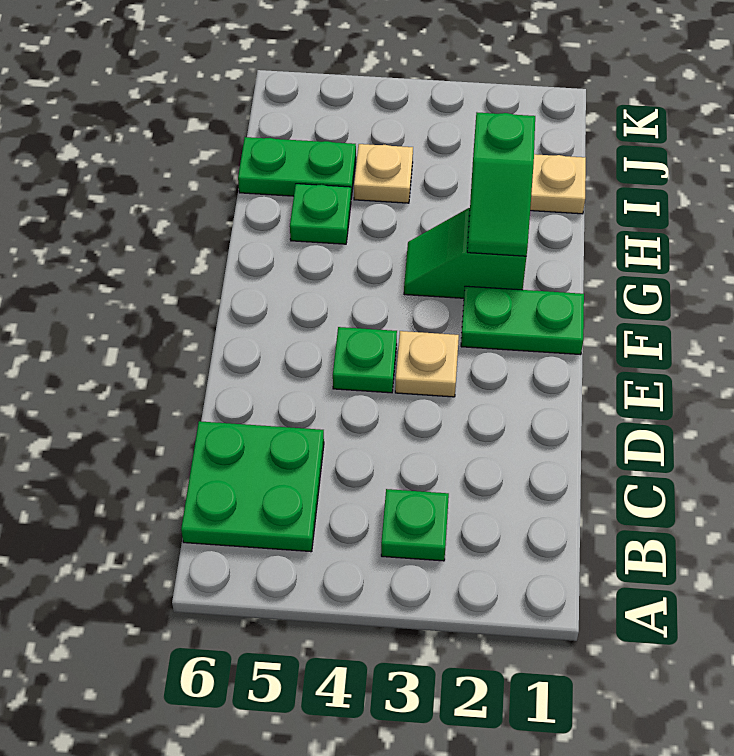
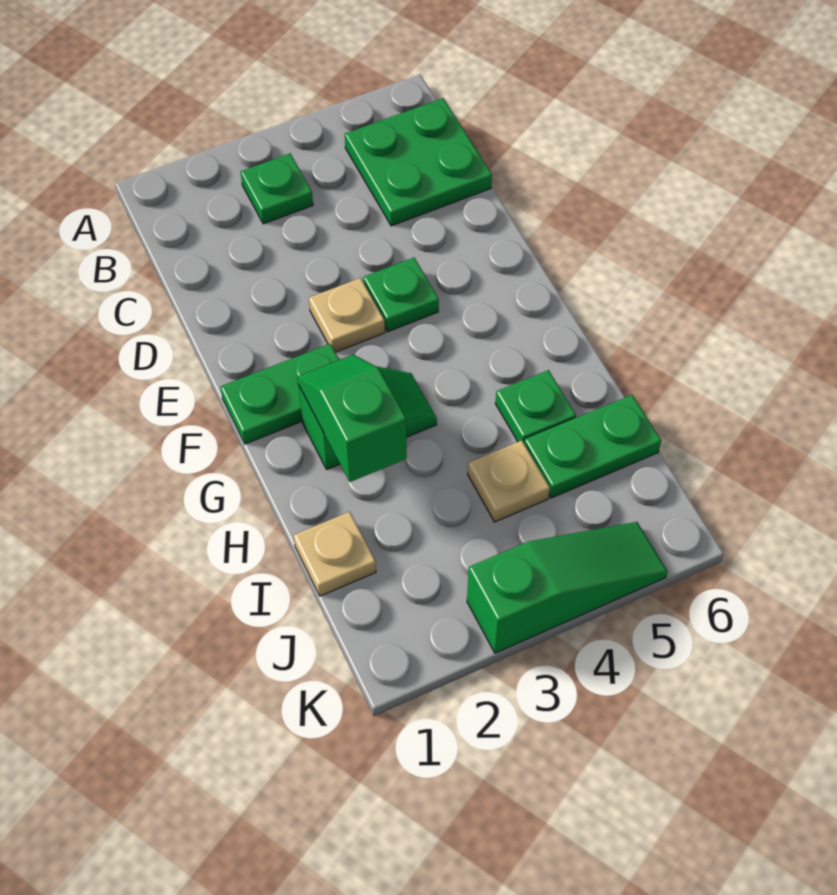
none -> green slope K3:K5 level 1 top 3

